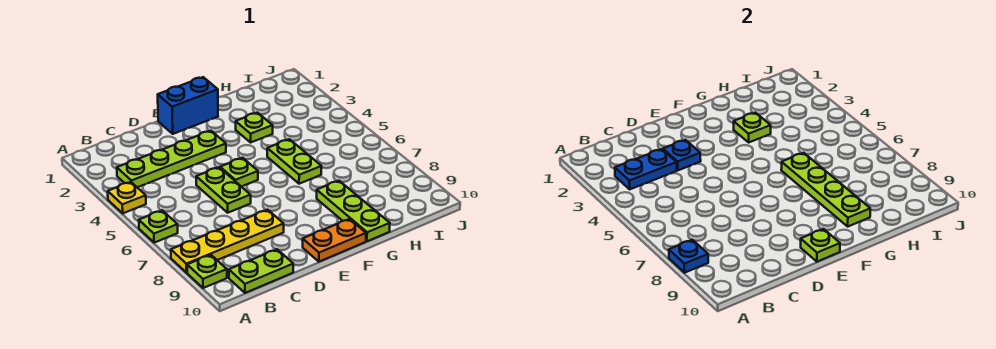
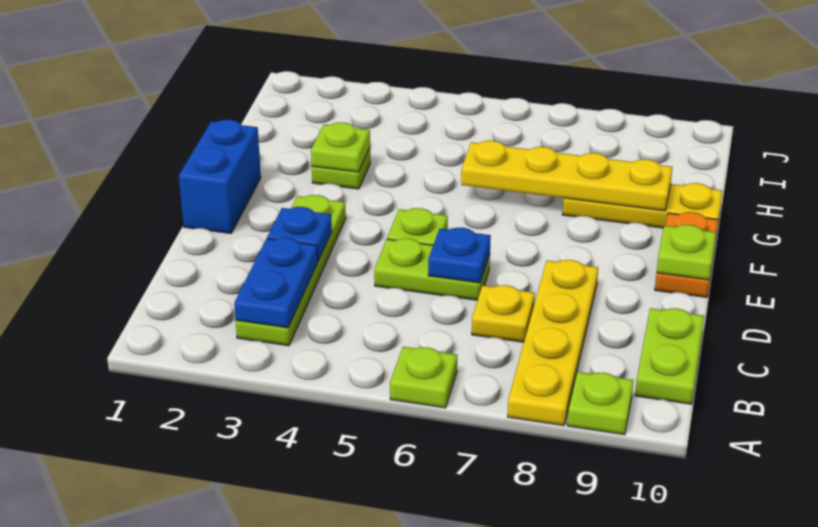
yellow plate A4 level 1 -> yellow plate C7 level 1
blue plate A8 level 2 -> blue plate D6 level 2
lime plate G5:G6 level 1 -> none
lime plate G6:G9 level 2 -> yellow plate G6:G9 level 2
lime plate G8:G10 level 1 -> yellow plate G8:G10 level 1

